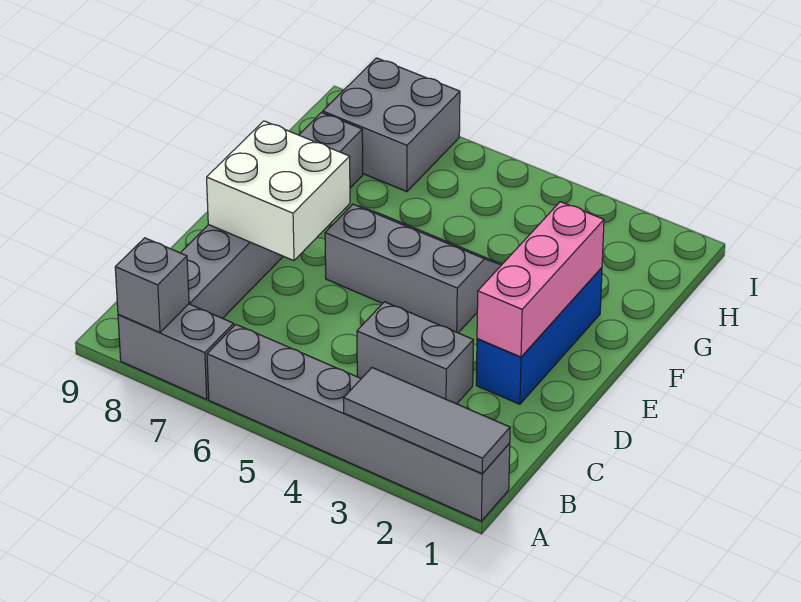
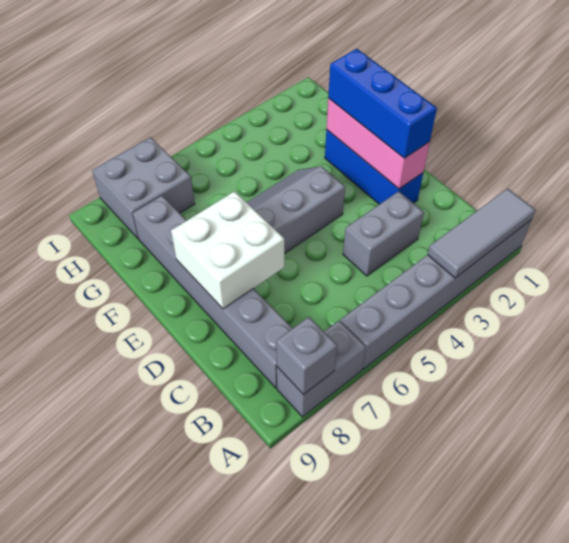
none -> blue brick D2:F2 level 3

